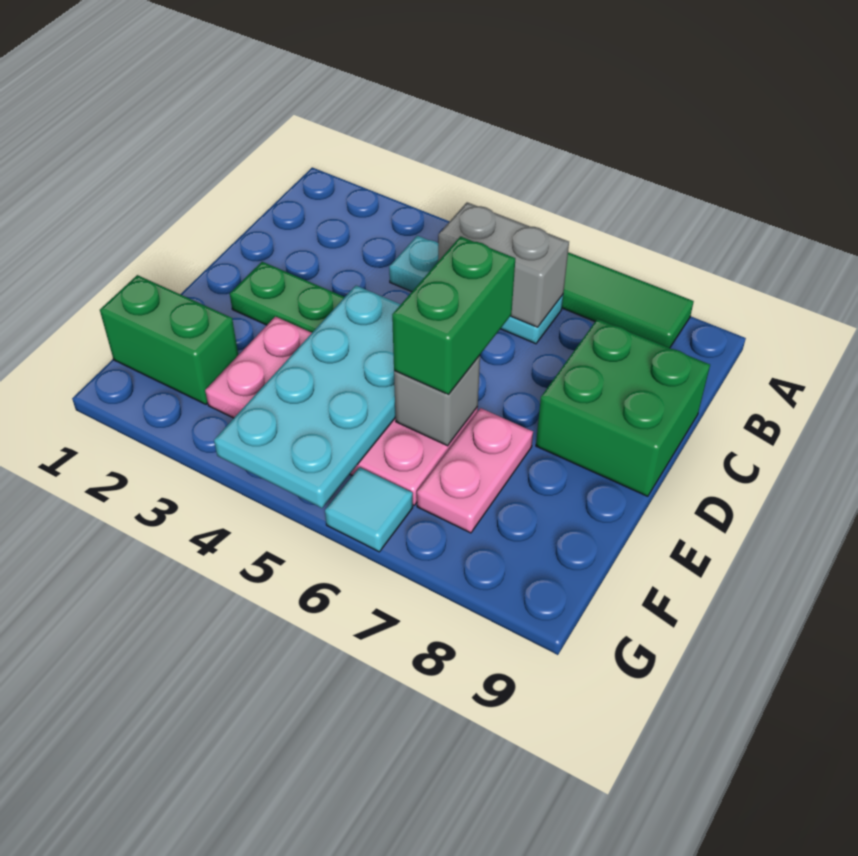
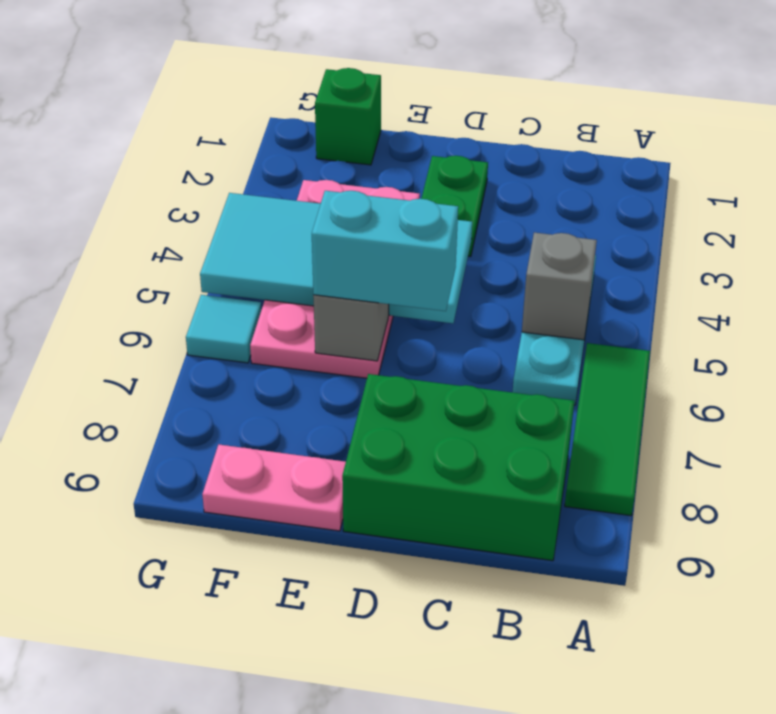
grey brick B5:B6 level 2 -> grey brick B5 level 2
green brick C8:D9 level 1 -> green brick B8:D9 level 1
cyan plate D4:G5 level 2 -> cyan tile D4:G5 level 2
green brick D6:E6 level 3 -> cyan brick D6:E6 level 3
pink plate E7:F7 level 1 -> pink plate E9:F9 level 1
green brick F1:F2 level 1 -> green brick F1 level 1

